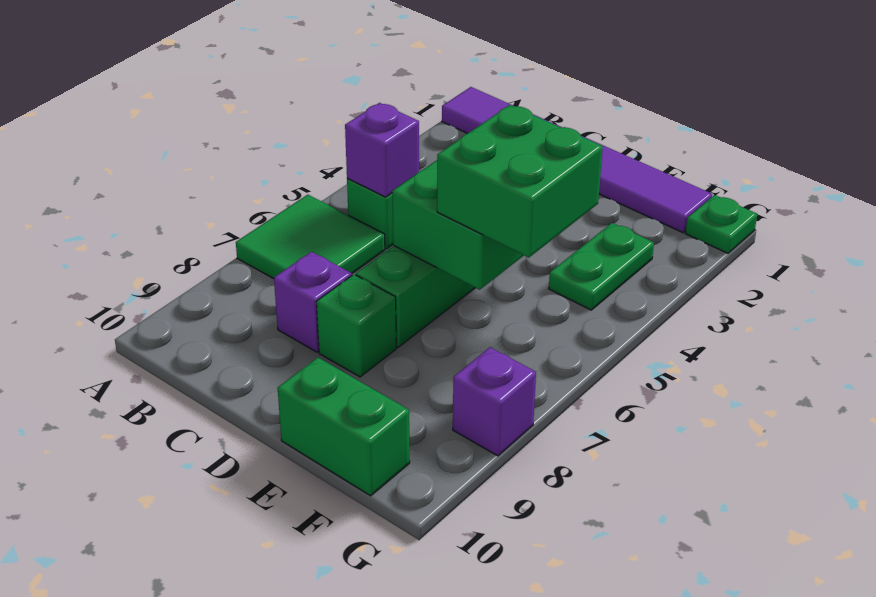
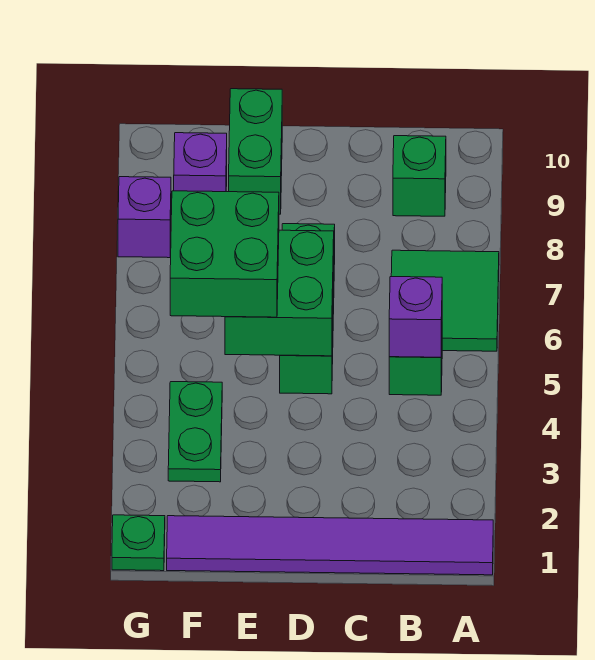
purple brick C8 level 1 -> purple brick F9 level 1
green brick D8 level 1 -> green brick B9 level 1
green brick E10:F10 level 1 -> green brick E9:E10 level 1

